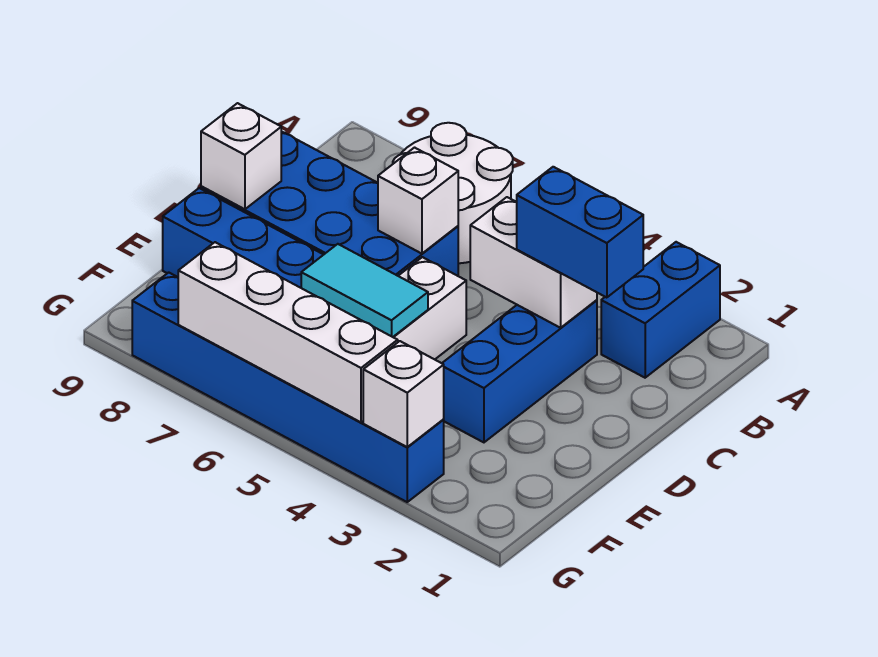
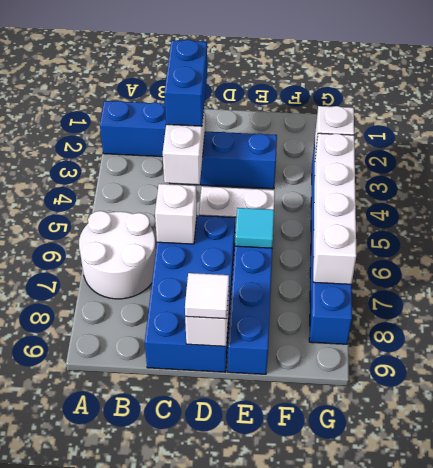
none -> white tile D9 level 3
cyan tile E5:E6 level 2 -> cyan tile E6 level 2

